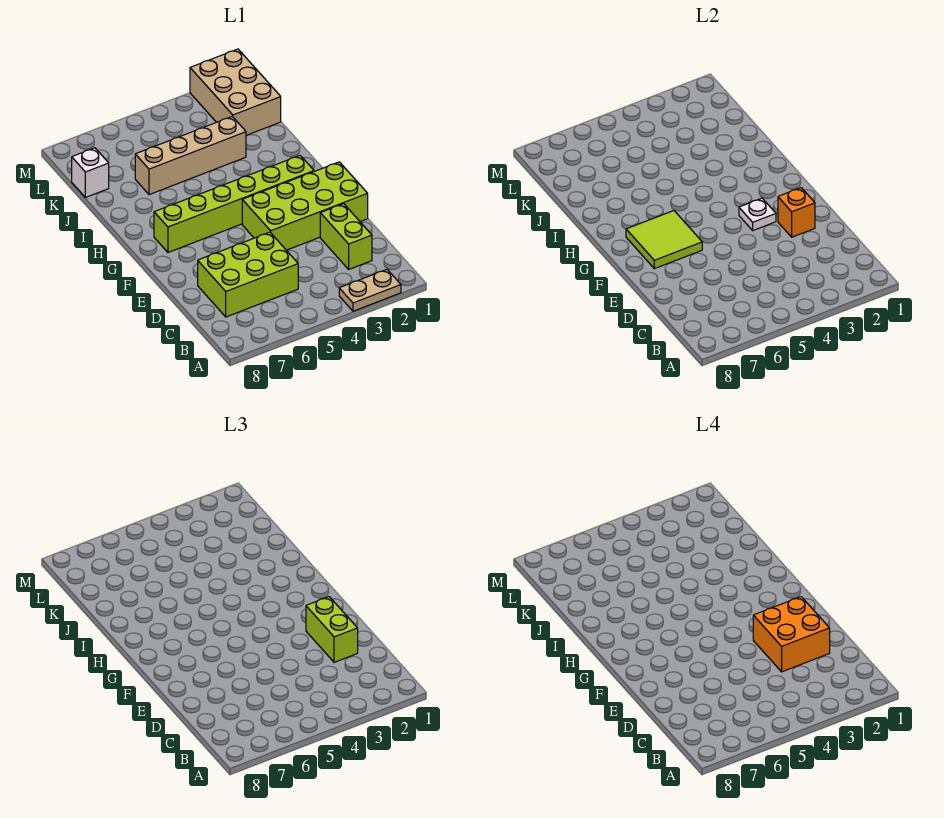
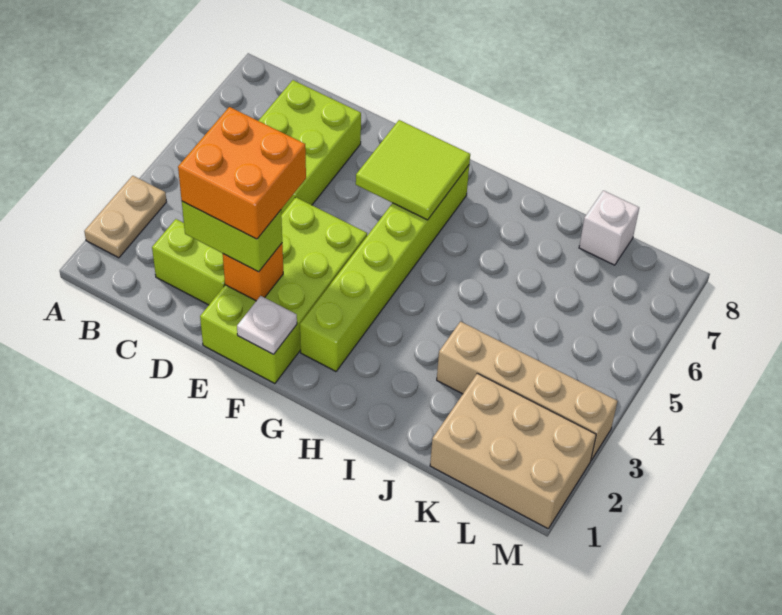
white plate F3 level 2 -> white plate F1 level 2
tan brick J3:J6 level 1 -> tan brick J3:M3 level 1

